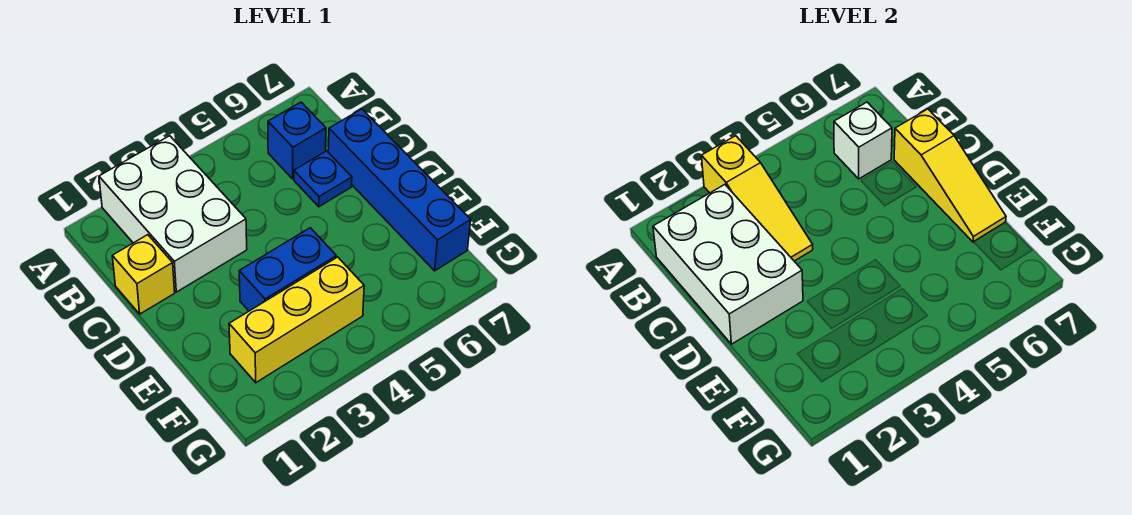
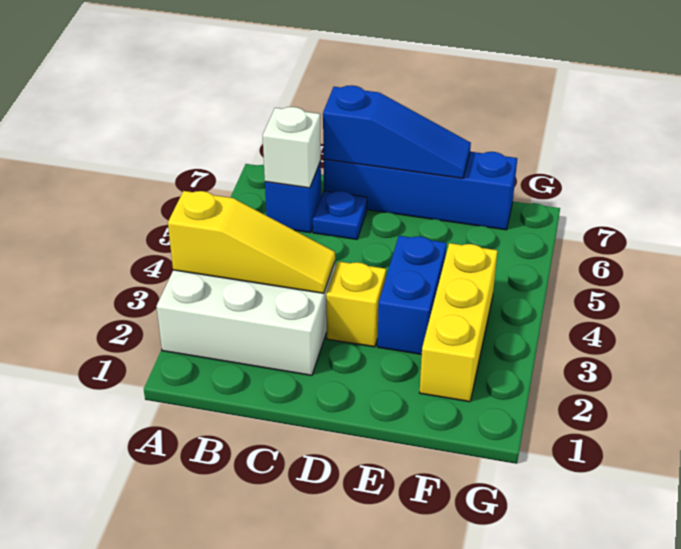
white brick B1:D2 level 2 -> none
yellow brick C1 level 1 -> yellow brick D3 level 1
yellow slope C7:E7 level 2 top C -> blue slope C7:E7 level 2 top C

